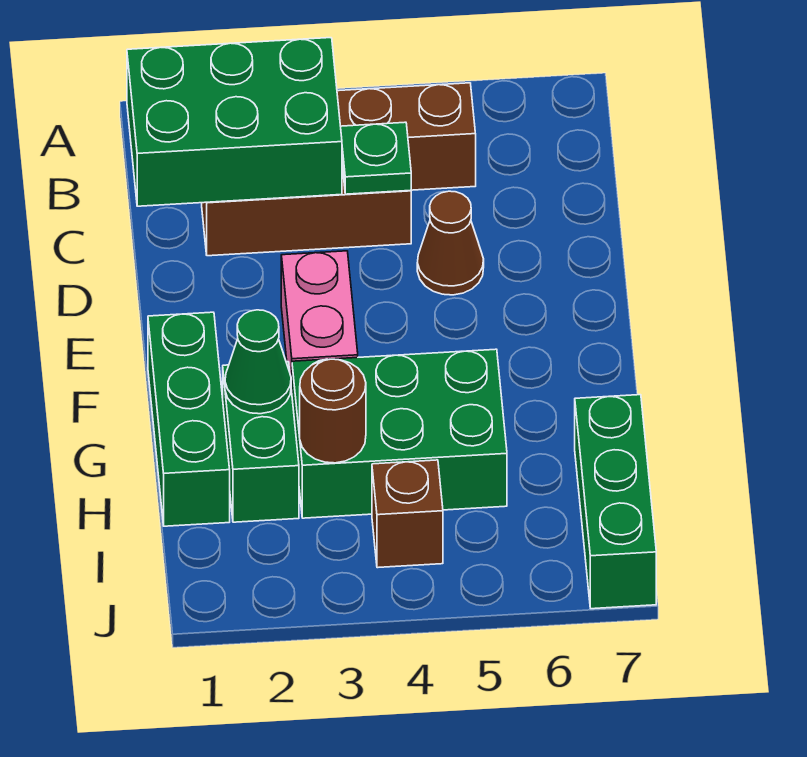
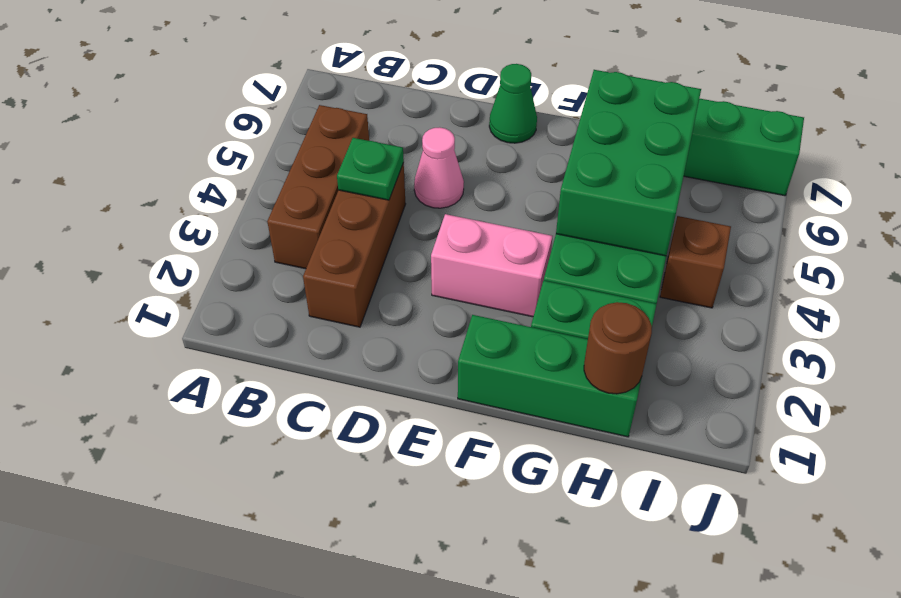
green brick B1:C3 level 2 -> green brick G4:H6 level 2
brown cone D5 level 1 -> pink cone D5 level 1
green cone G2 level 2 -> green cone E7 level 1
brown round brick H3 level 2 -> brown round brick H1 level 2

